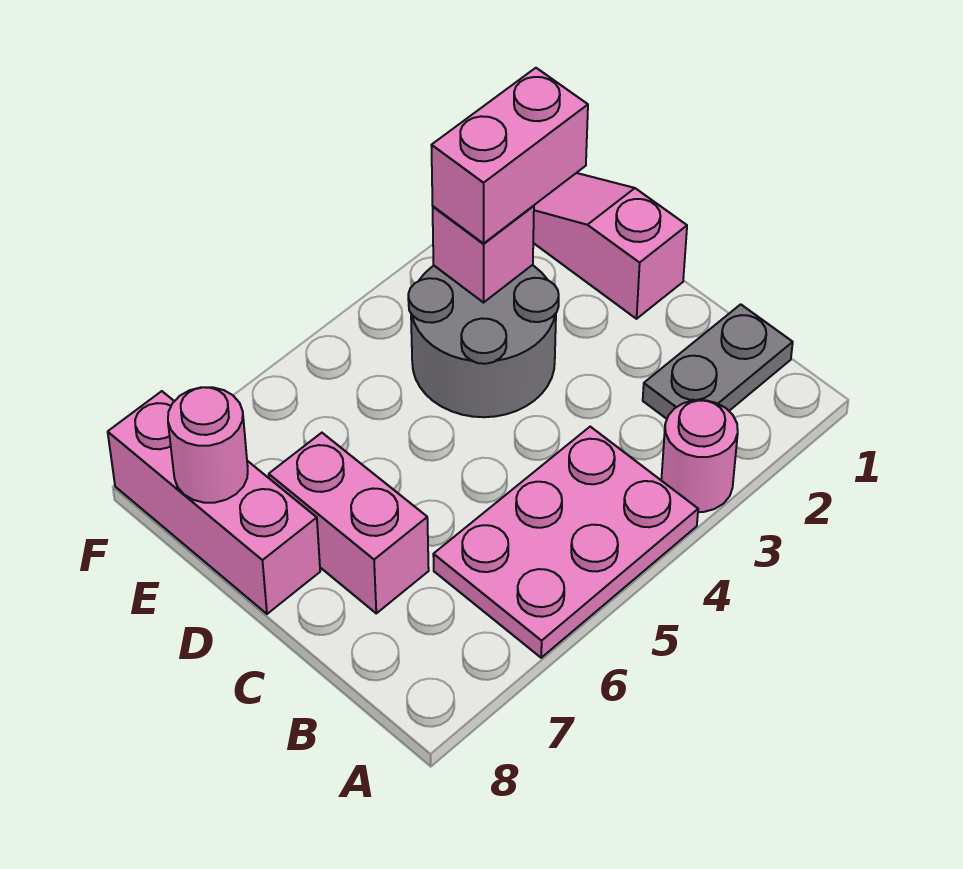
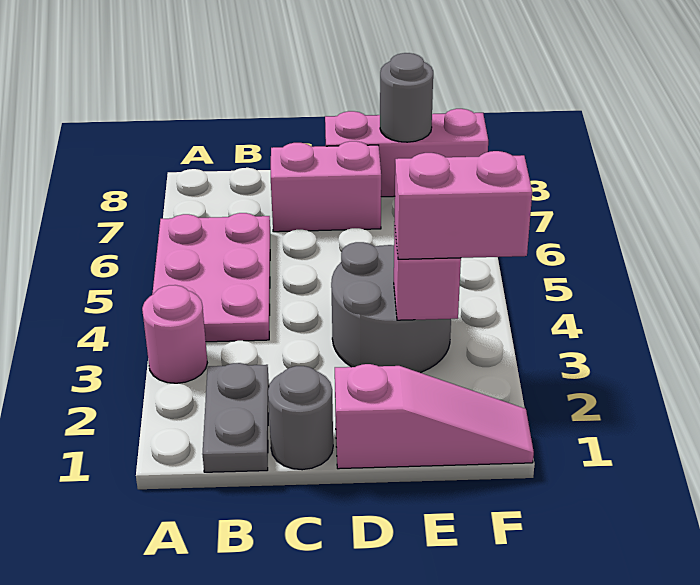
none -> grey round brick C1 level 1
pink brick E2:E3 level 3 -> pink brick E3:F3 level 3
pink round brick E8 level 2 -> grey round brick E8 level 2

